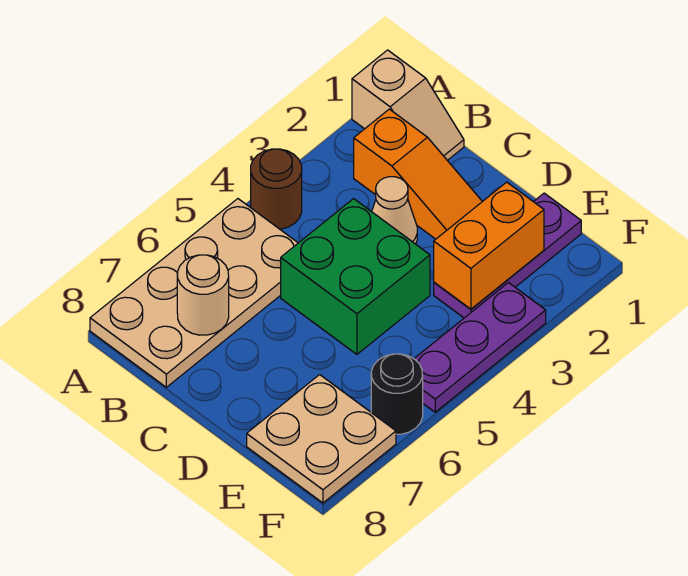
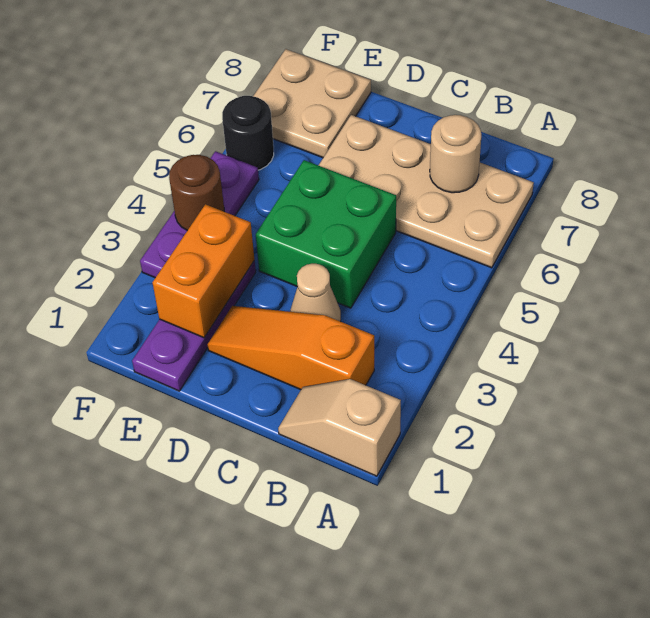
brown round brick A4 level 1 -> brown round brick F4 level 2
tan plate A5:B8 level 1 -> tan plate A6:D7 level 1

